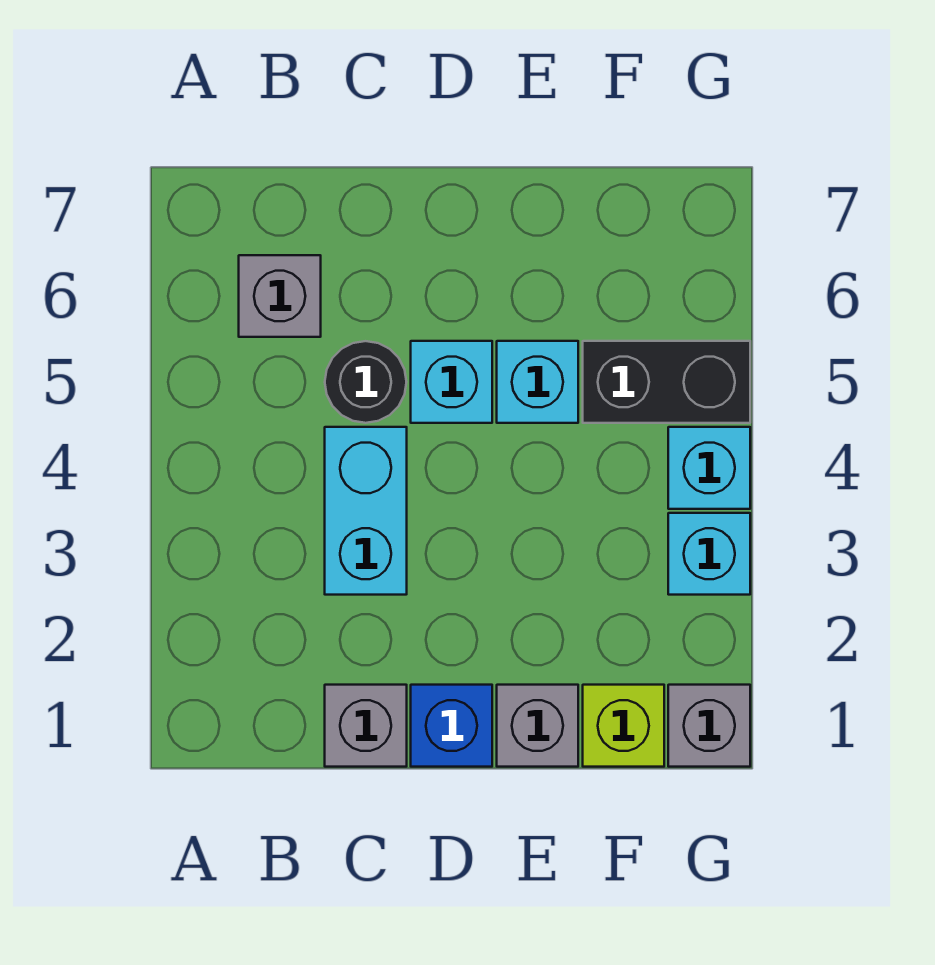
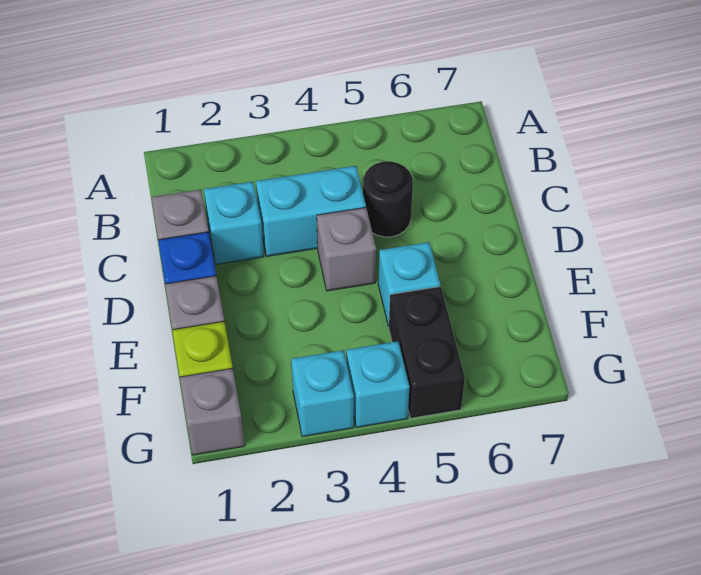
grey brick B6 level 1 -> grey brick D4 level 1
cyan brick D5 level 1 -> cyan brick C2 level 1

